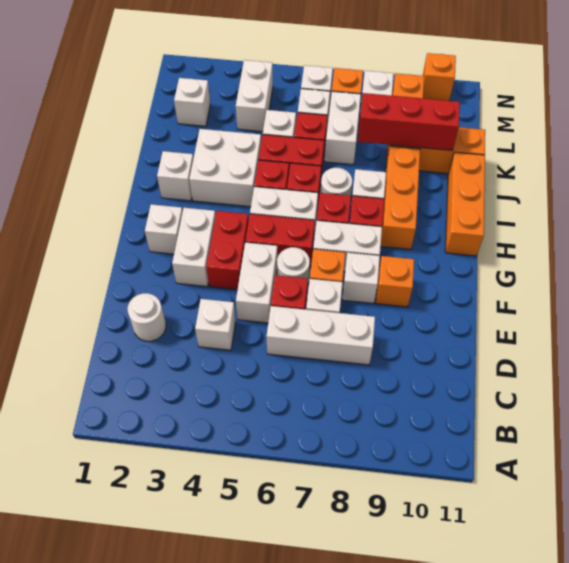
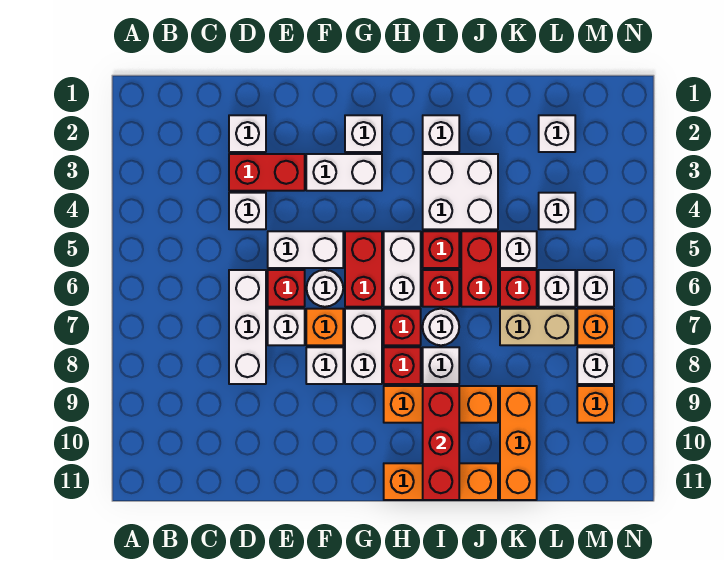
white round brick D2 level 1 -> white brick D2 level 1
red brick F4:G4 level 1 -> red brick D3:E3 level 1
orange brick F9 level 1 -> none
white brick K7:L7 level 1 -> tan brick K7:L7 level 1
red brick K8:K10 level 2 -> red brick I9:I11 level 2
white brick L4:M4 level 1 -> white brick L4 level 1
orange brick N10 level 1 -> none

